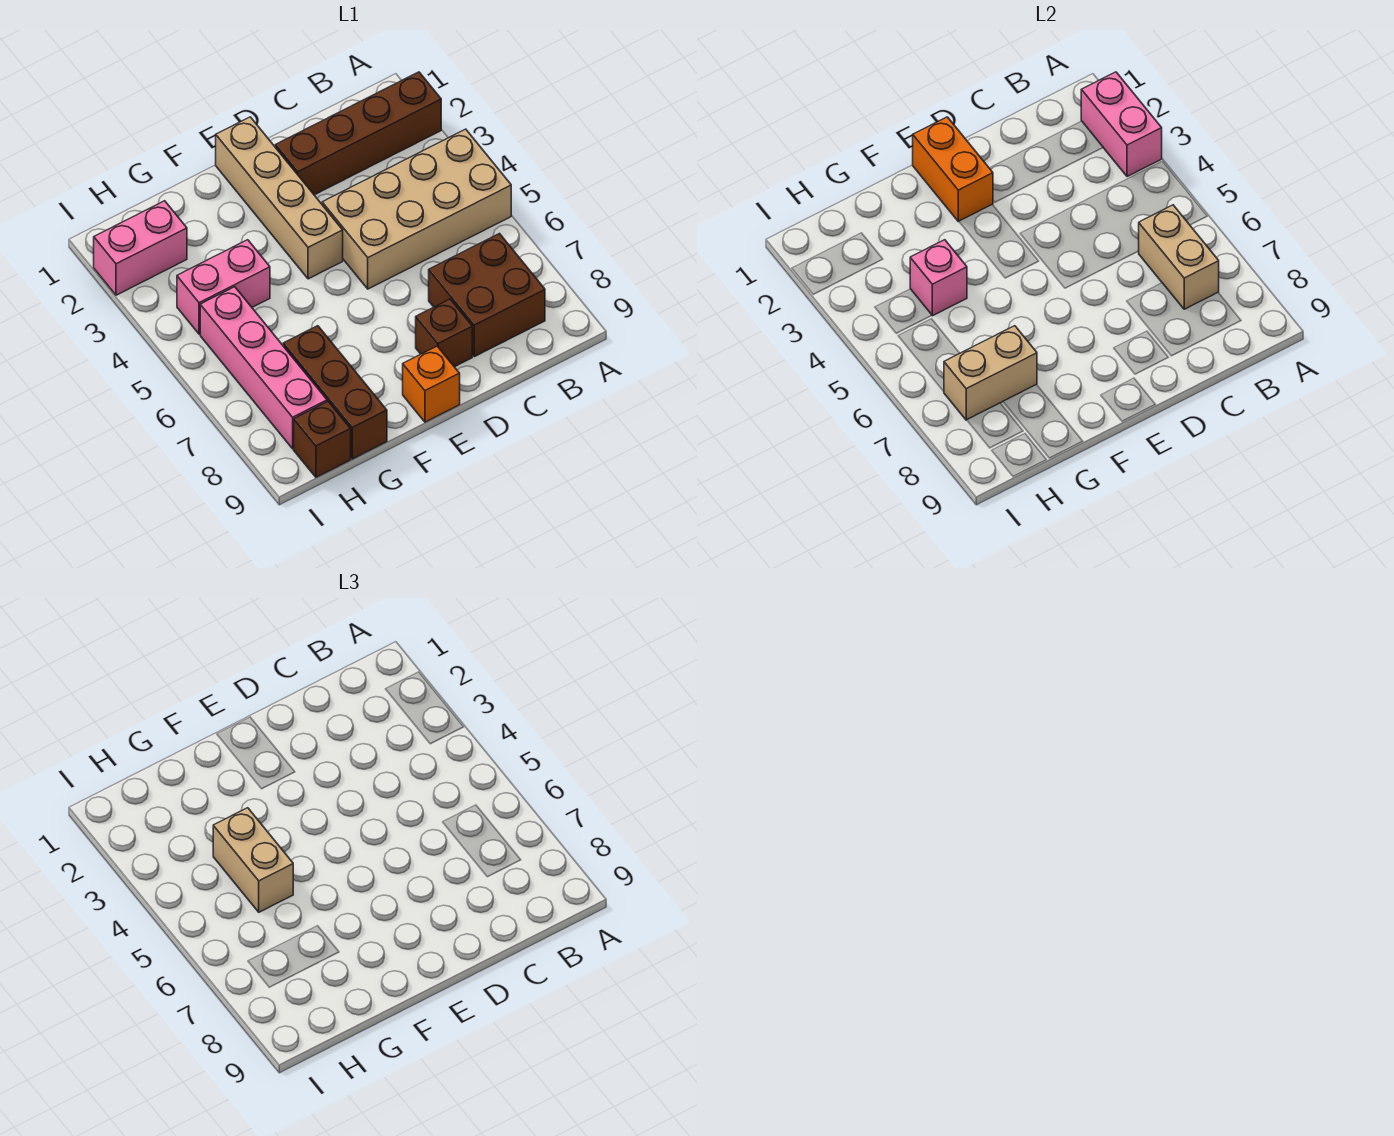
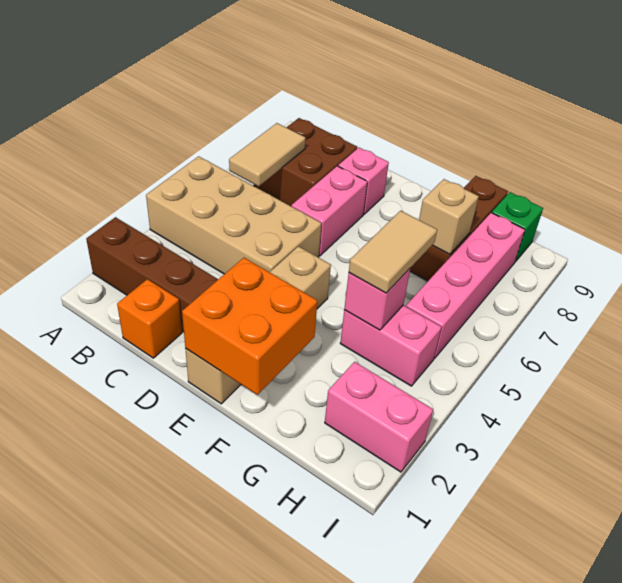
pink brick A2:A3 level 2 -> pink brick D6:D7 level 1
tan brick B6:B7 level 2 -> tan tile B6:B7 level 2
brown brick D8 level 1 -> pink brick D8 level 1
orange brick E1:E2 level 2 -> orange brick E1:F2 level 2
orange brick E9 level 1 -> orange brick C1 level 1
tan brick G4:G5 level 3 -> tan tile G4:G5 level 3
tan brick G7:H7 level 2 -> tan brick G7 level 2
brown brick H9 level 1 -> green brick H9 level 1

